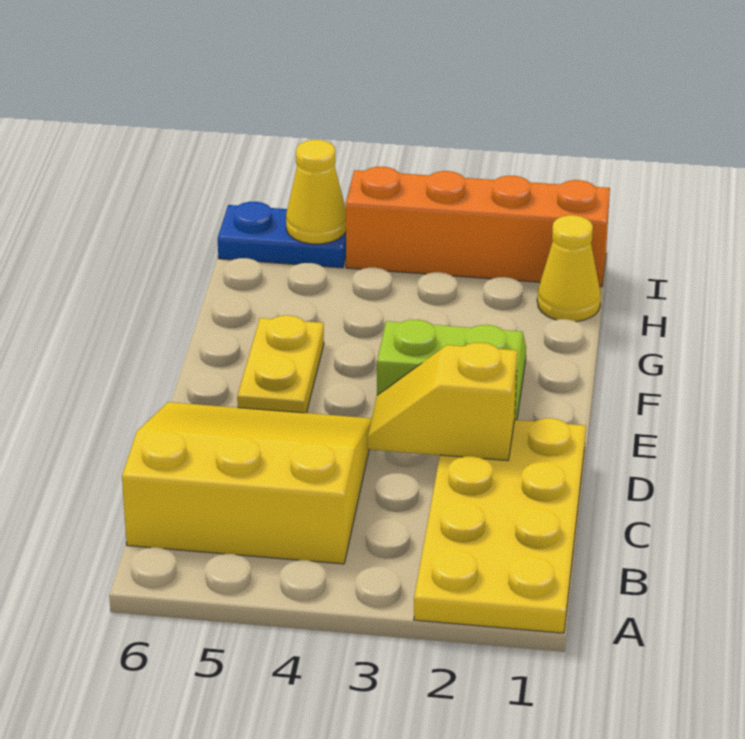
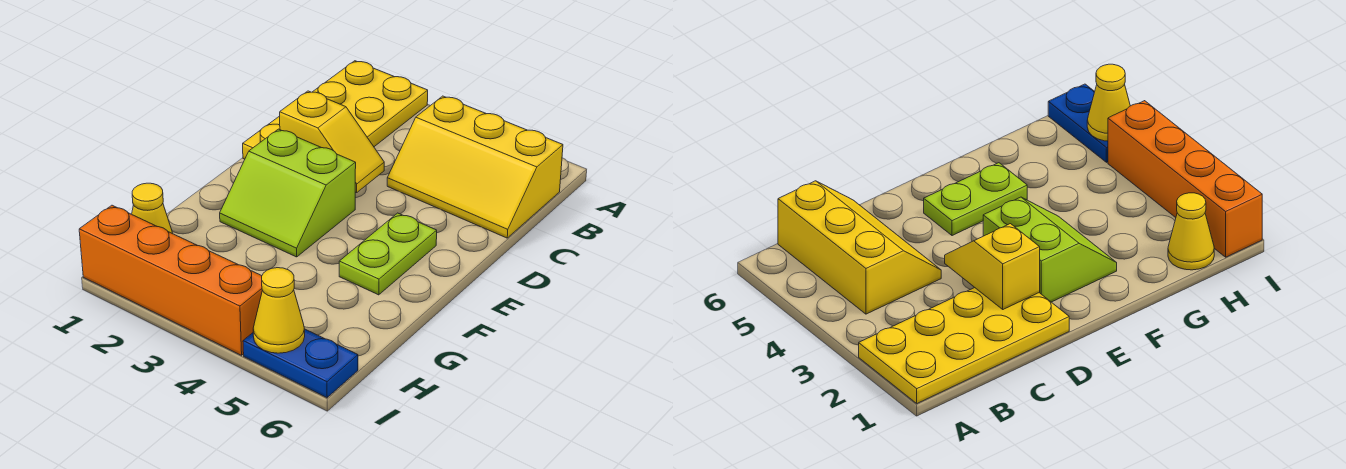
yellow slope B4:D6 level 1 top B -> yellow slope B4:C6 level 1 top B
yellow plate E5:F5 level 1 -> lime plate E5:F5 level 1

